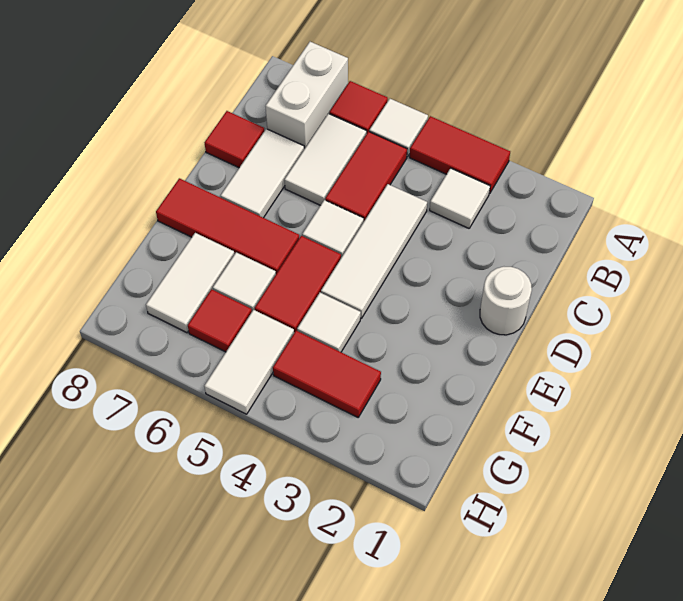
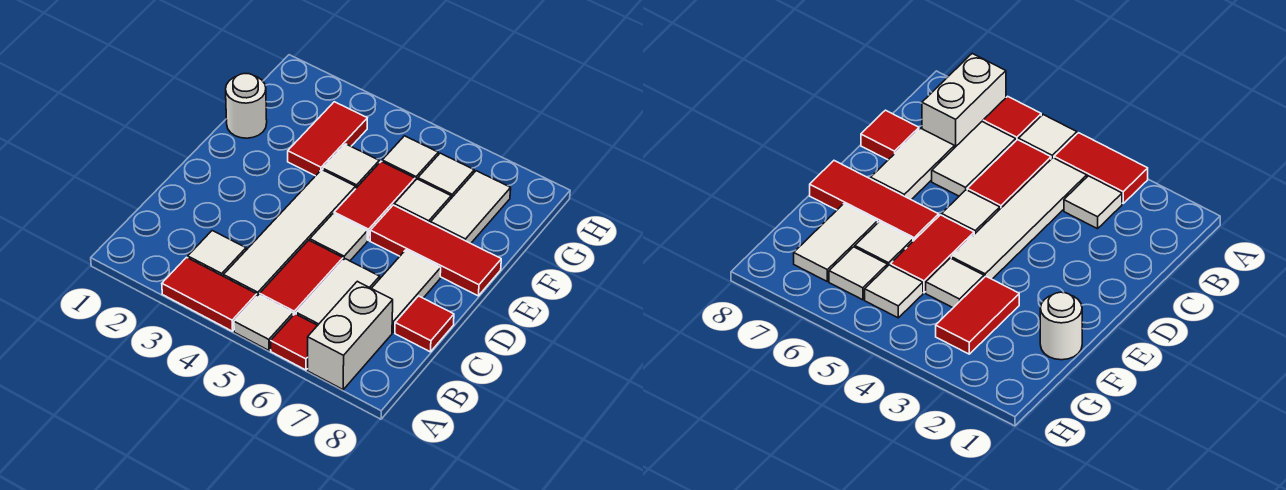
white tile C4:E4 level 1 -> white tile B4:E4 level 1
white round brick D1 level 1 -> white round brick F1 level 1
red tile G3:G4 level 1 -> red tile F3:G3 level 1
white tile G5:H5 level 1 -> white tile G5 level 1
red tile G6 level 1 -> white tile G6 level 1

